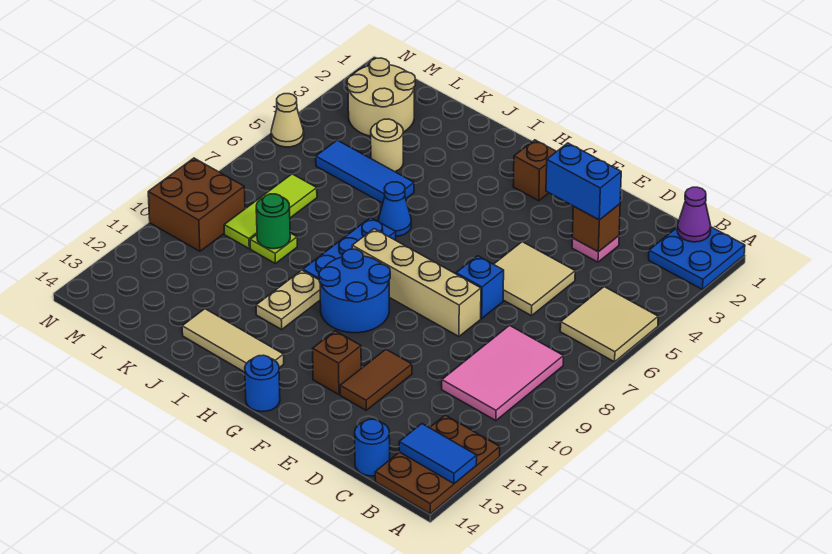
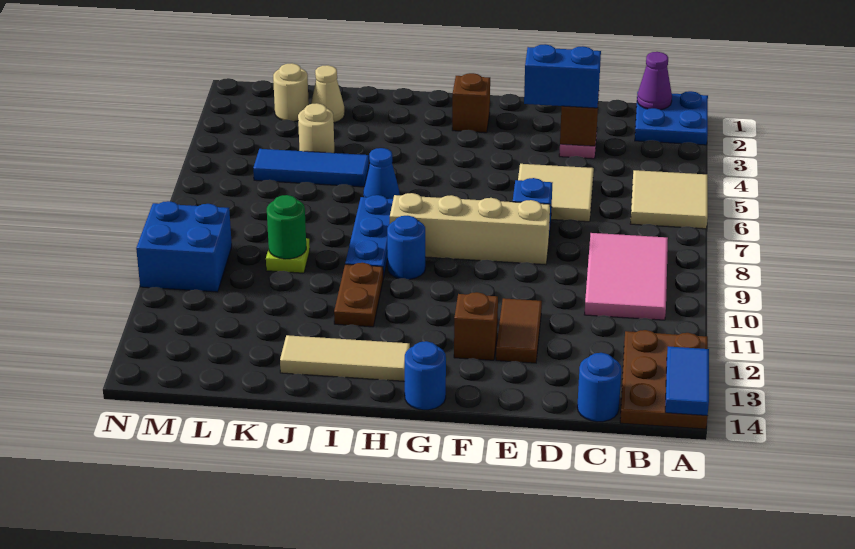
blue tile A13:B13 level 2 -> blue tile A13:A14 level 2
blue round brick G9:H10 level 1 -> blue round brick H9 level 1
tan plate I10:I11 level 1 -> brown plate I10:I11 level 1
tan round brick L2:M3 level 1 -> tan round brick L2 level 1
lime tile L7:L9 level 1 -> none
brown brick M9:N10 level 1 -> blue brick M9:N10 level 1
tan cone N5 level 1 -> tan cone K2 level 1

